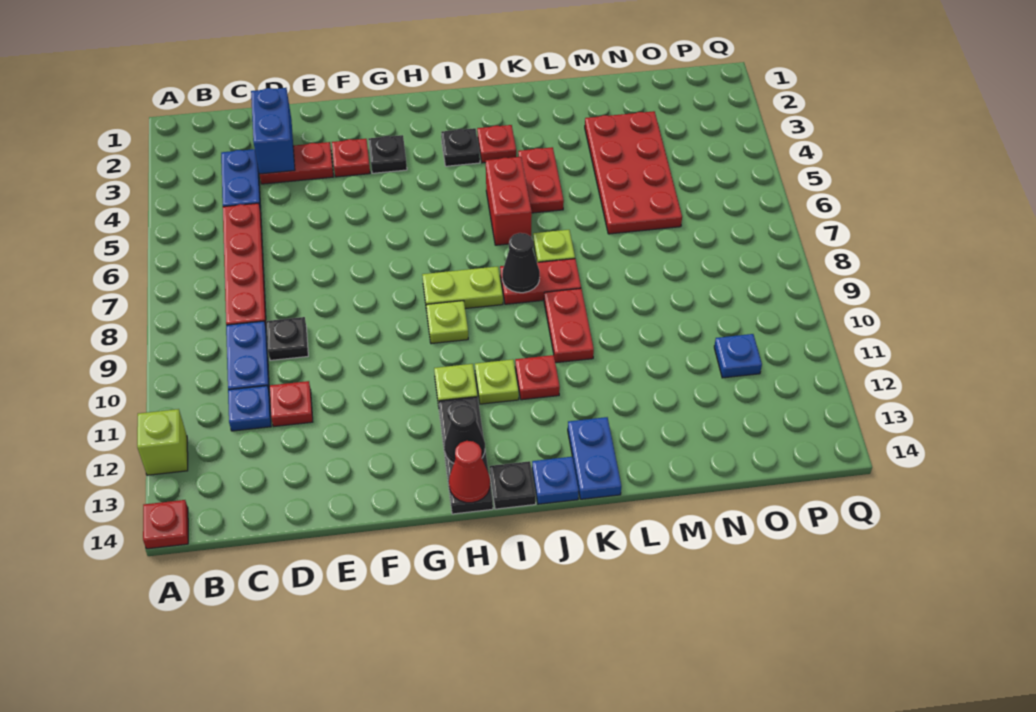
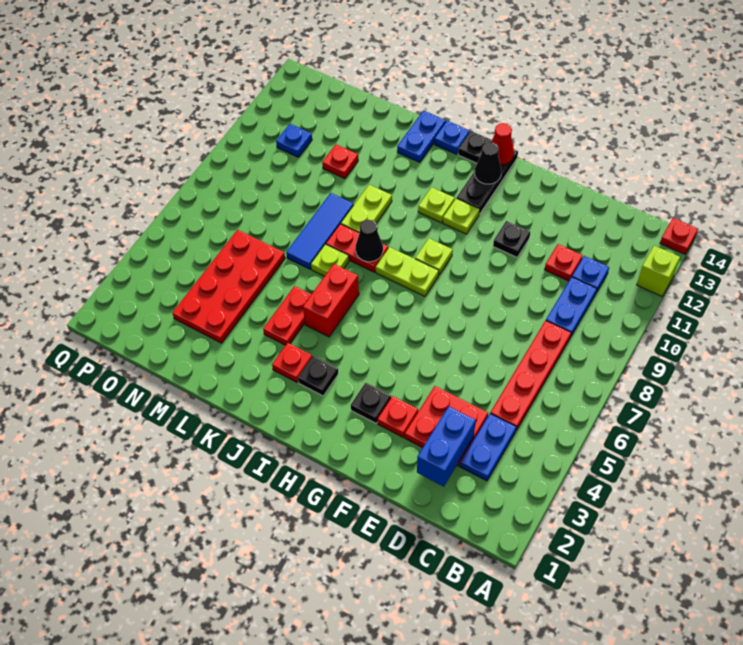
red plate D3:E3 level 1 -> red plate D3:E4 level 1
black plate D9 level 1 -> black plate F11 level 1
red plate J11 level 1 -> red plate M11 level 1
red plate K9:K10 level 1 -> lime plate K9:K10 level 1
none -> blue tile L7:L9 level 1

